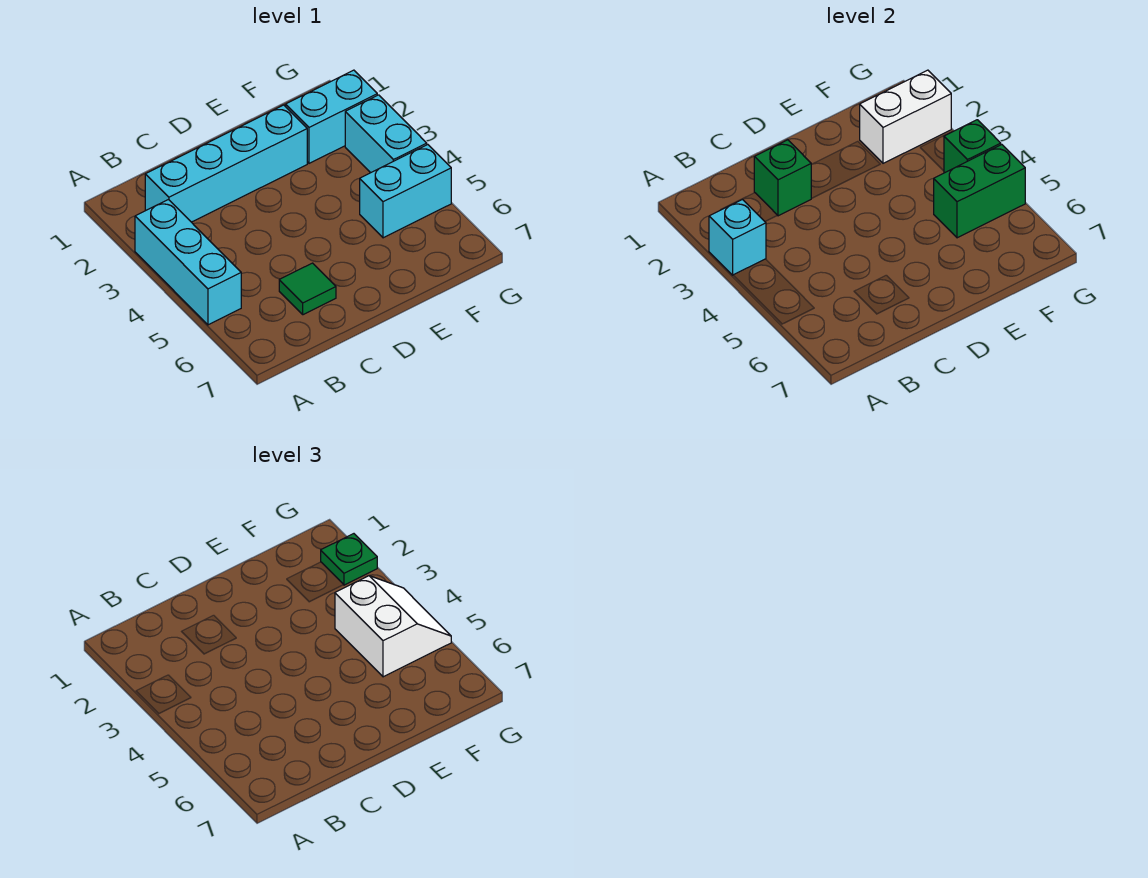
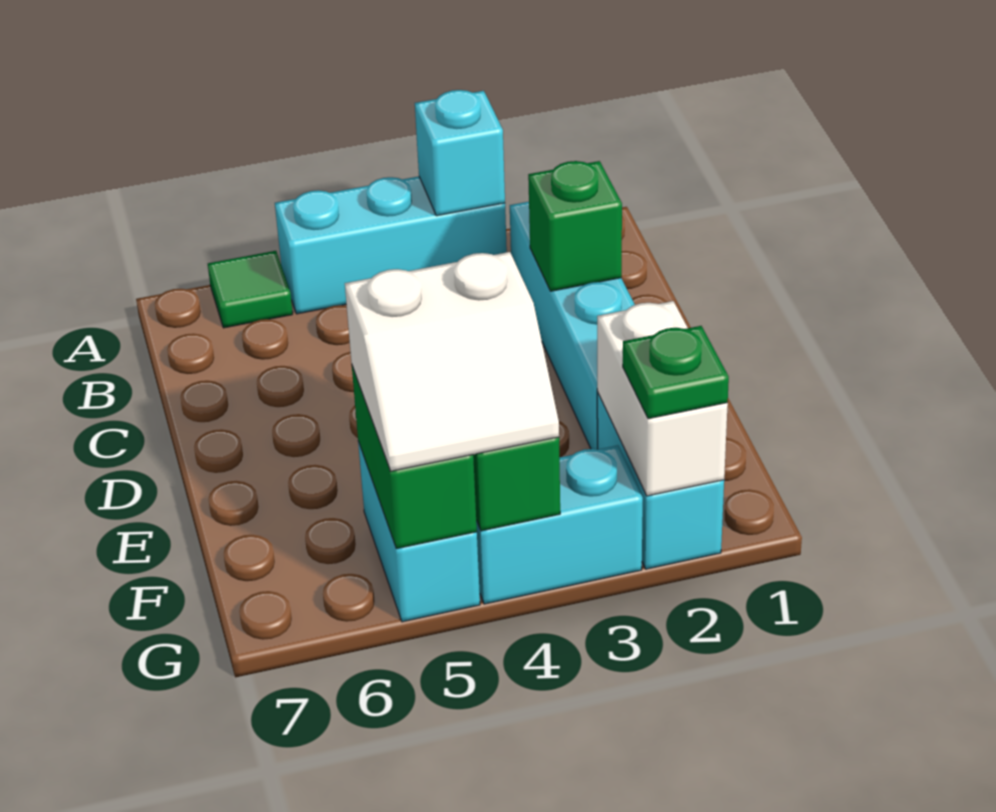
green tile C6 level 1 -> green tile A6 level 1

